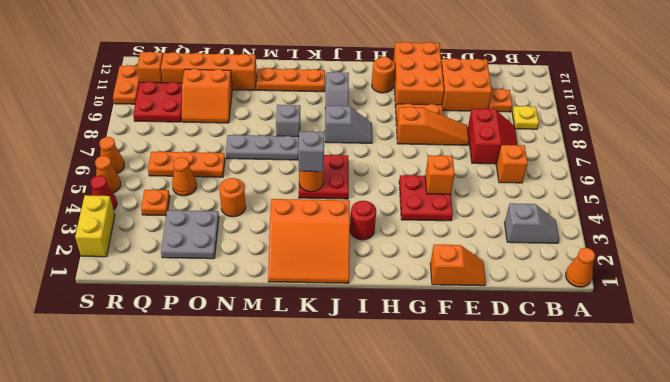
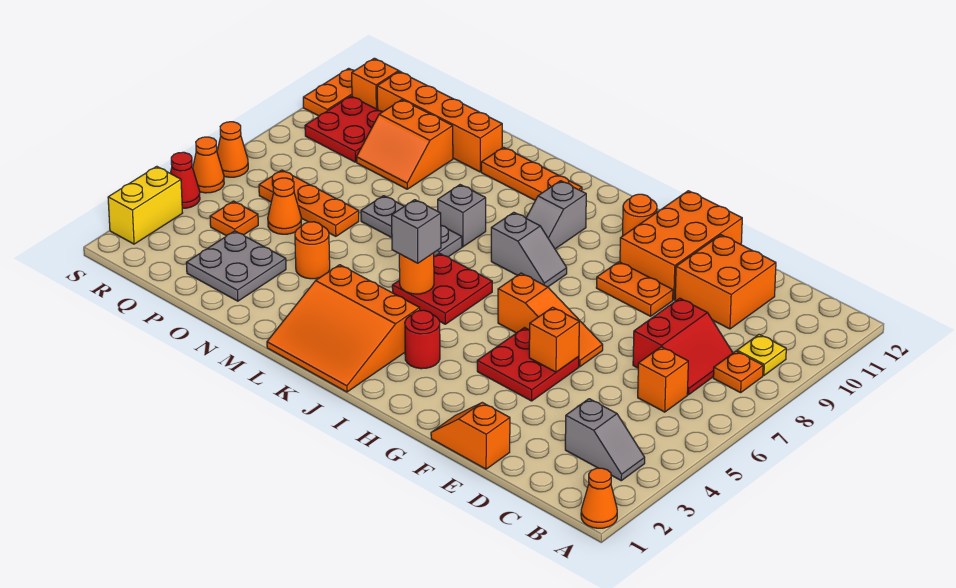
orange plate C10 level 1 -> orange plate B8 level 1
orange slope E1:F1 level 1 top F -> orange slope E1:F1 level 1 top E
orange slope E8:G8 level 1 top G -> orange slope F6:H6 level 1 top H

